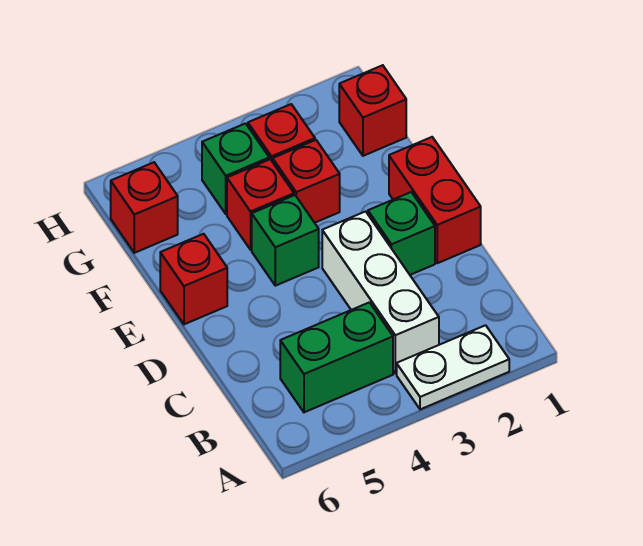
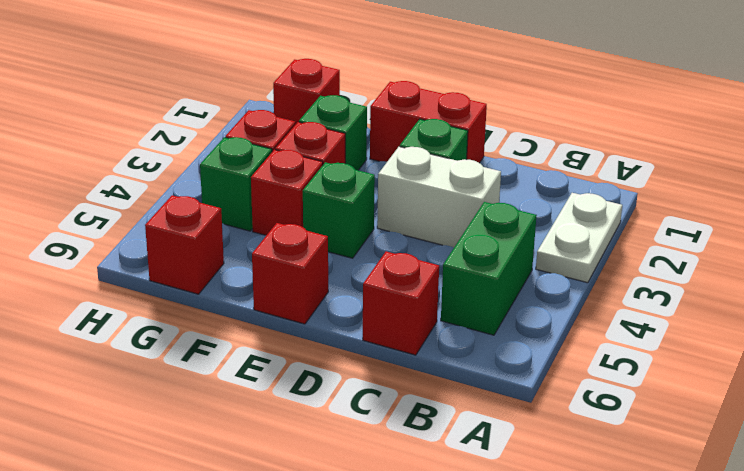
white brick B3:D3 level 1 -> white brick C3:D3 level 1
none -> red brick C6 level 1
none -> green brick F2 level 1

